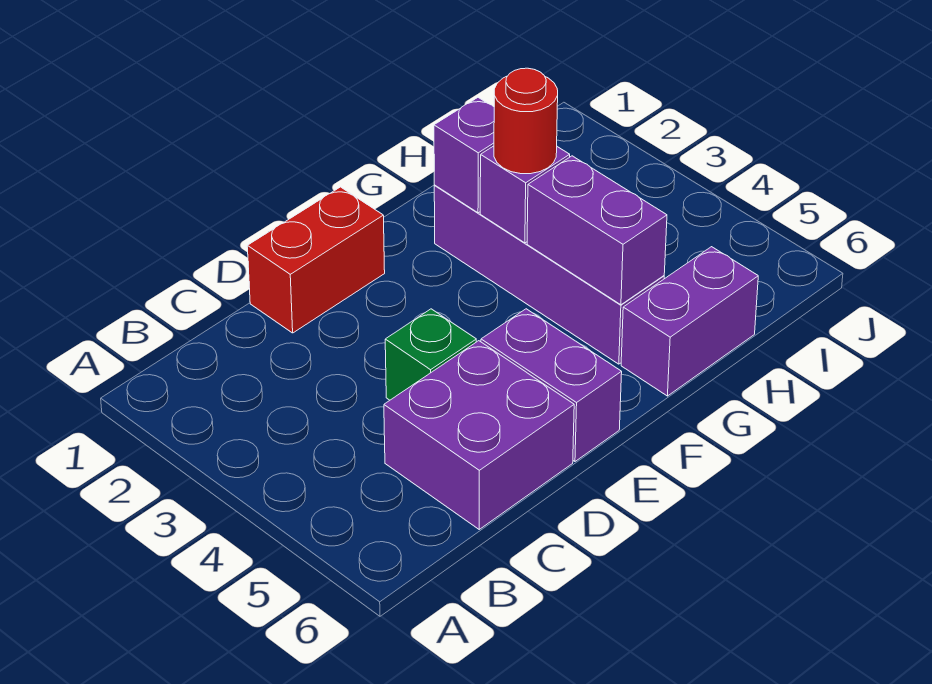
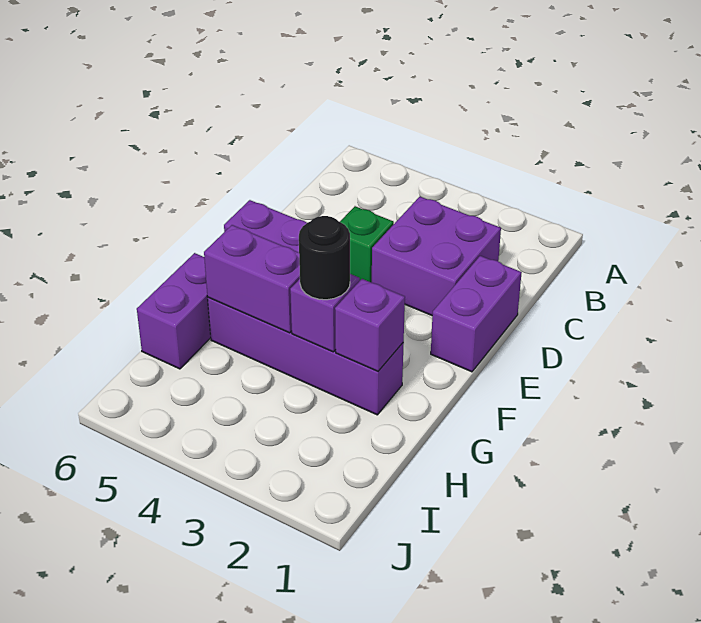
purple brick C5:D6 level 1 -> purple brick C2:D3 level 1
red brick D1:E1 level 1 -> purple brick D1:E1 level 1
red round brick G3 level 3 -> black round brick G3 level 3

